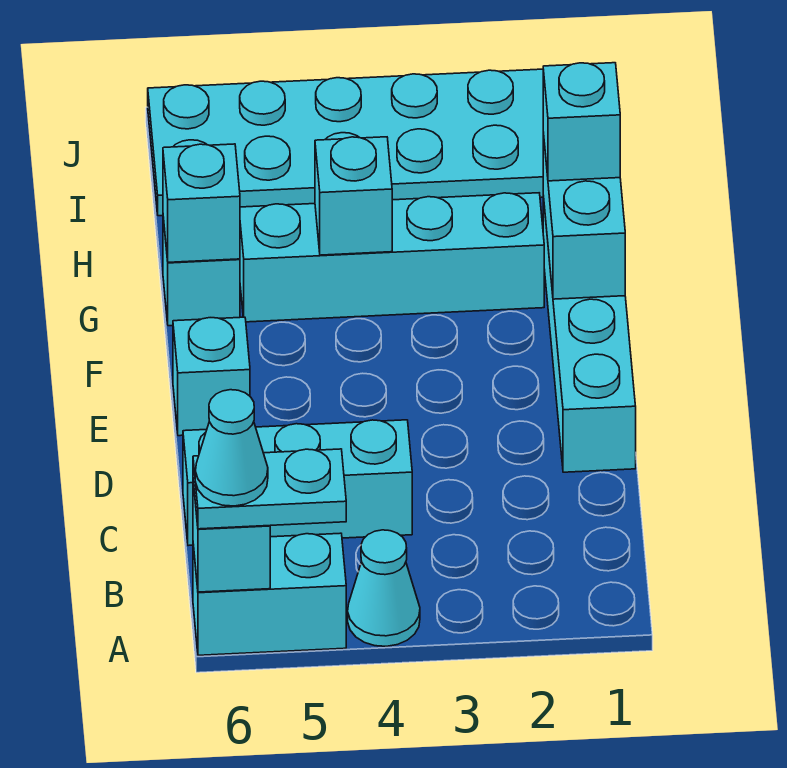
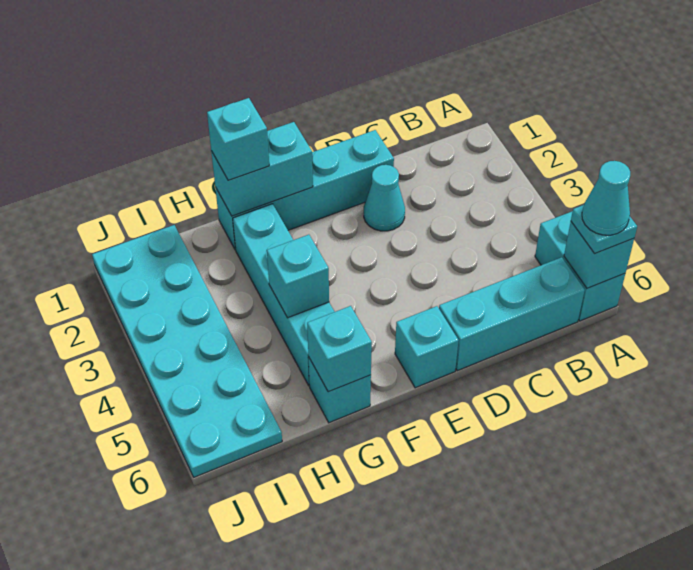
cyan cone A4 level 1 -> cyan cone D2 level 1
cyan plate A5:A6 level 3 -> cyan plate A6 level 3
cyan brick C4:C6 level 1 -> cyan brick B6:D6 level 1

